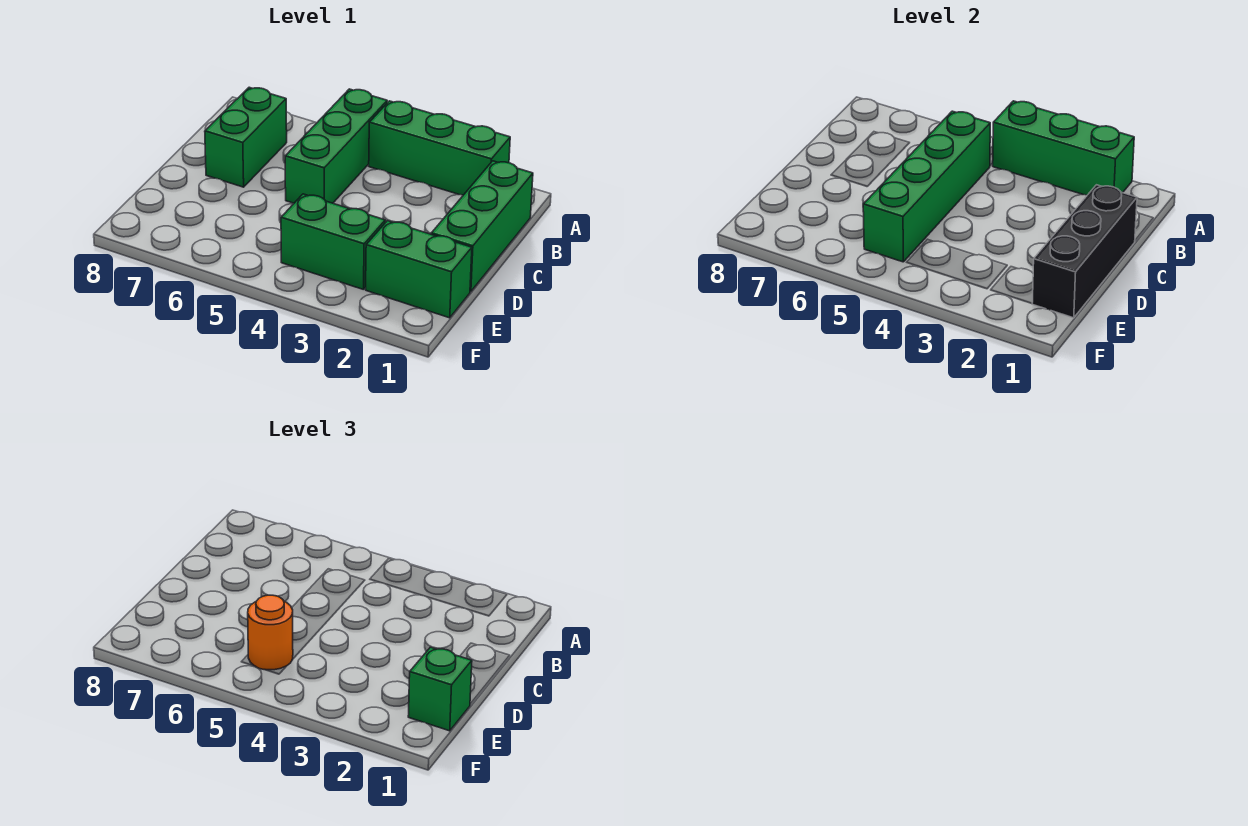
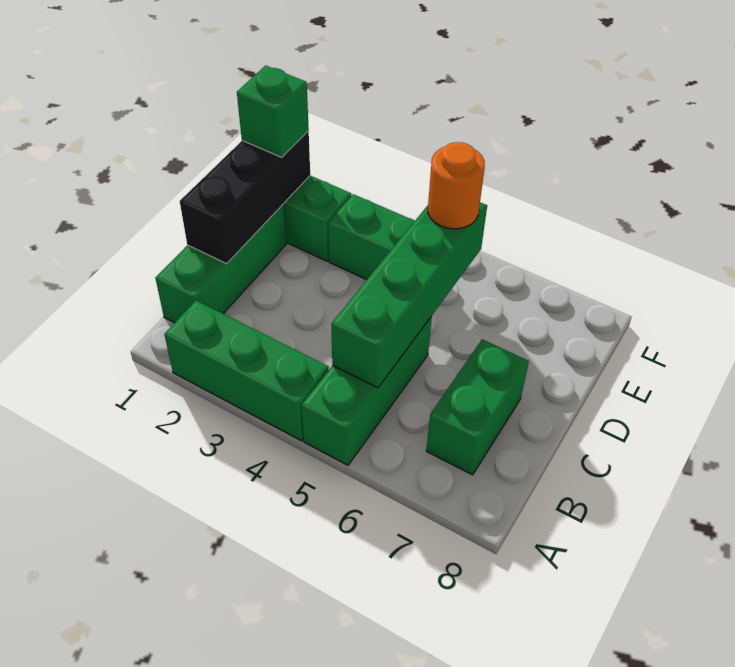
green brick A2:A4 level 2 -> none

